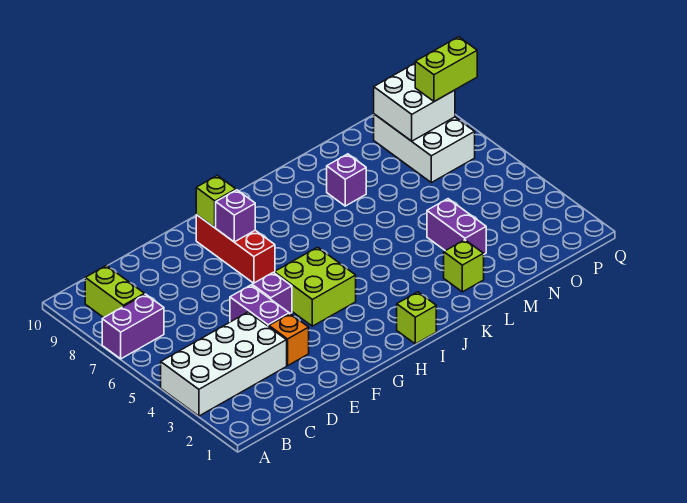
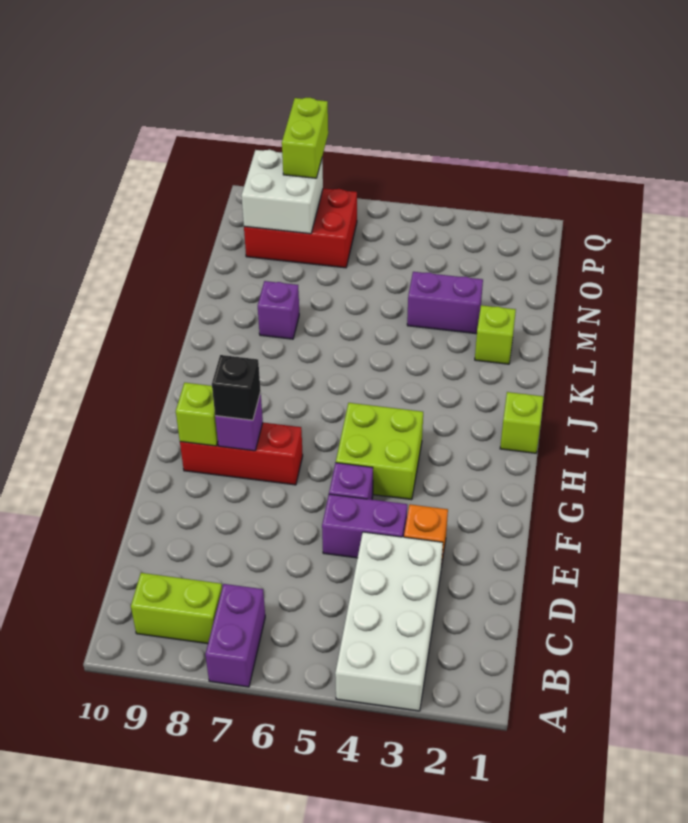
none -> black brick G8 level 3
white brick O7:P9 level 1 -> red brick O7:P9 level 1

